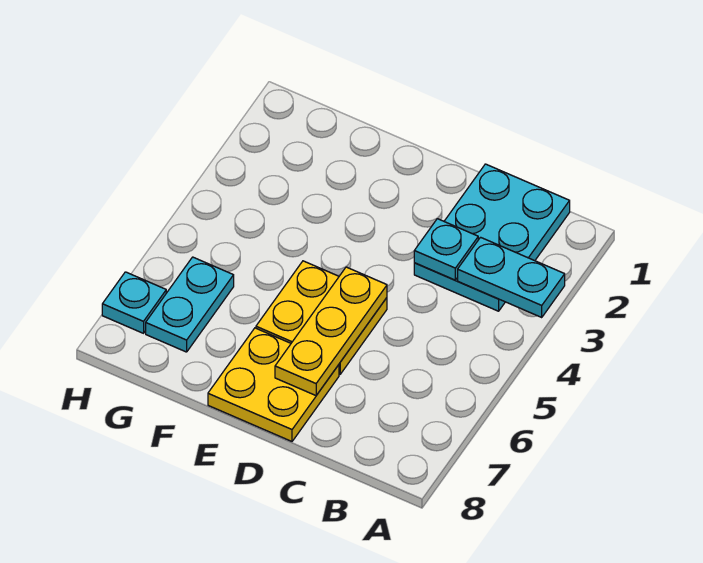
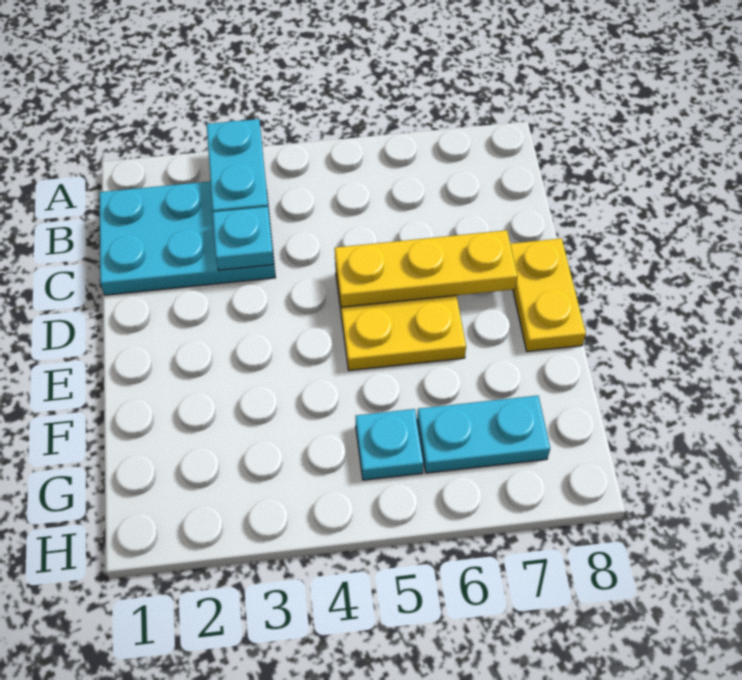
yellow plate D7:E8 level 1 -> yellow plate D8:E8 level 1
cyan plate H7 level 1 -> cyan plate G5 level 1

